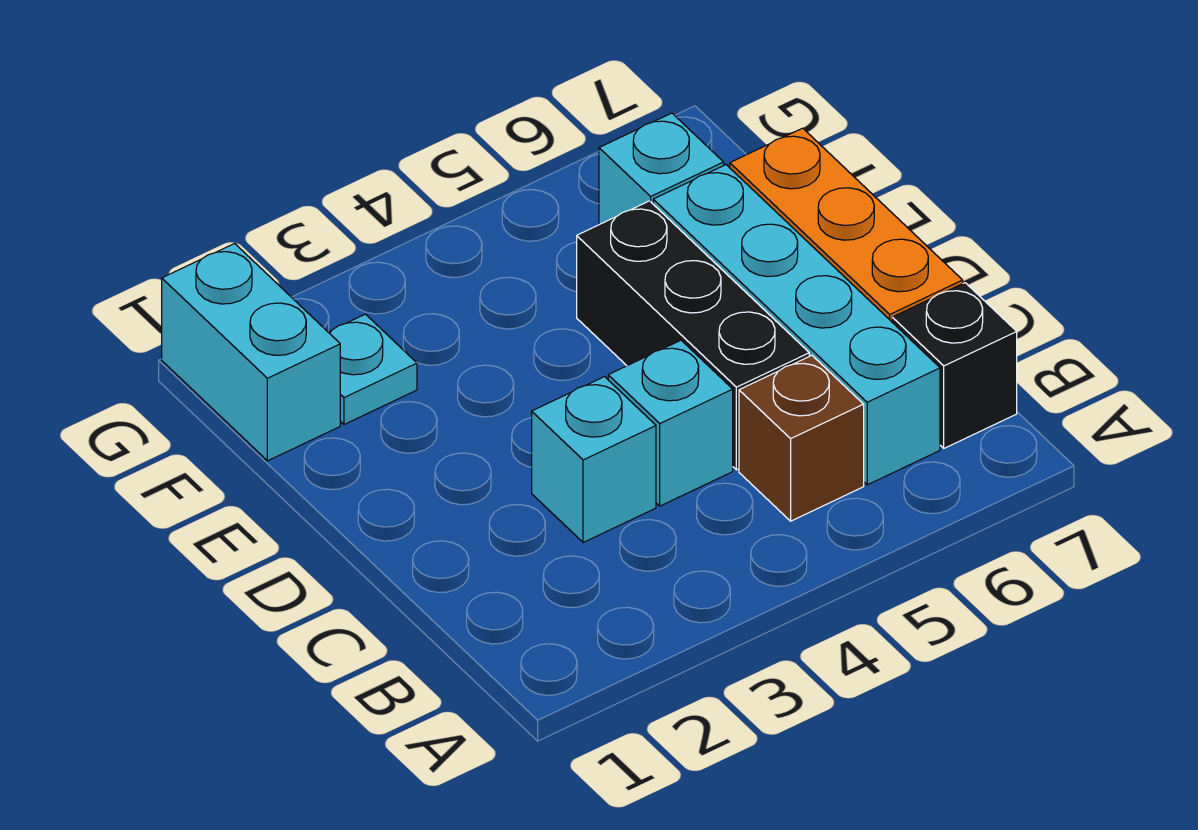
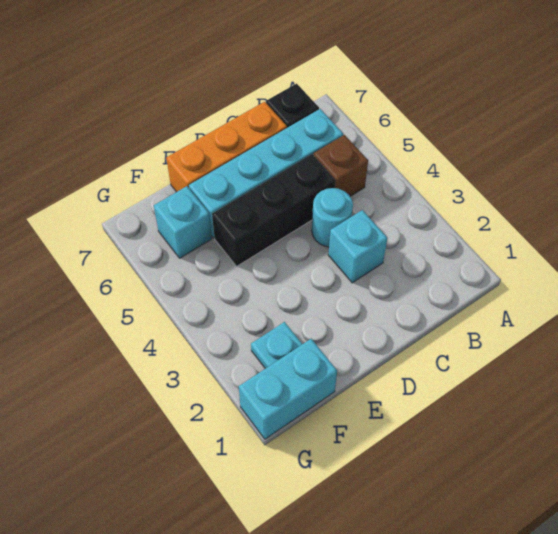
cyan brick C4 level 1 -> cyan round brick C4 level 1

